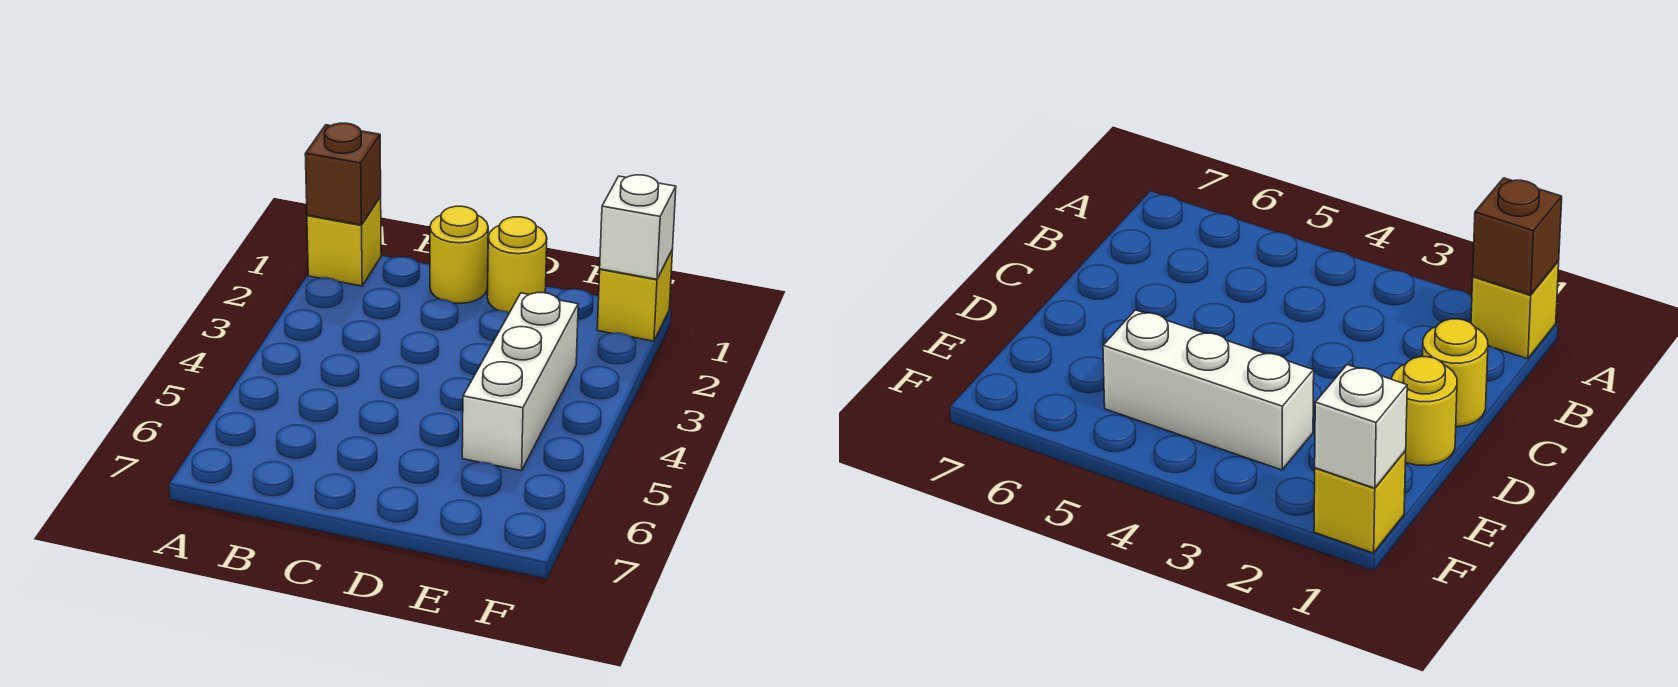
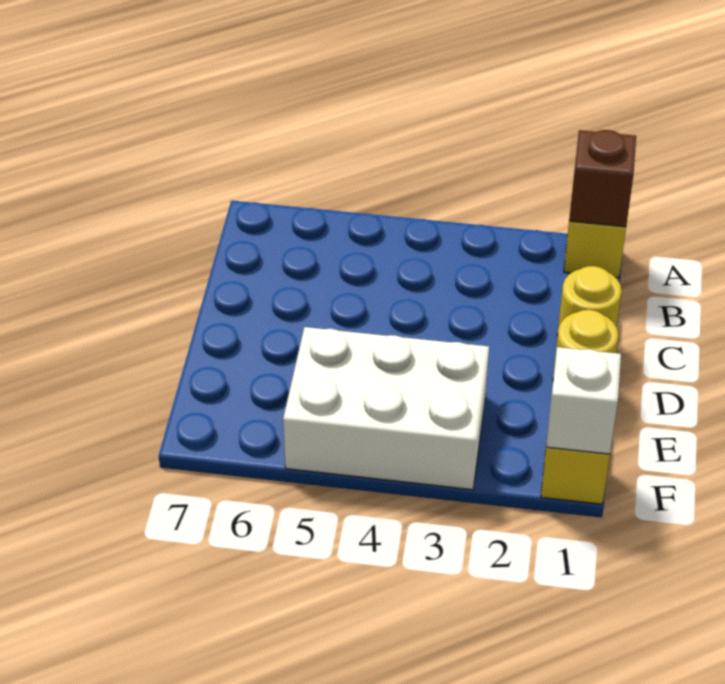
white brick E3:E5 level 1 -> white brick E3:F5 level 1

